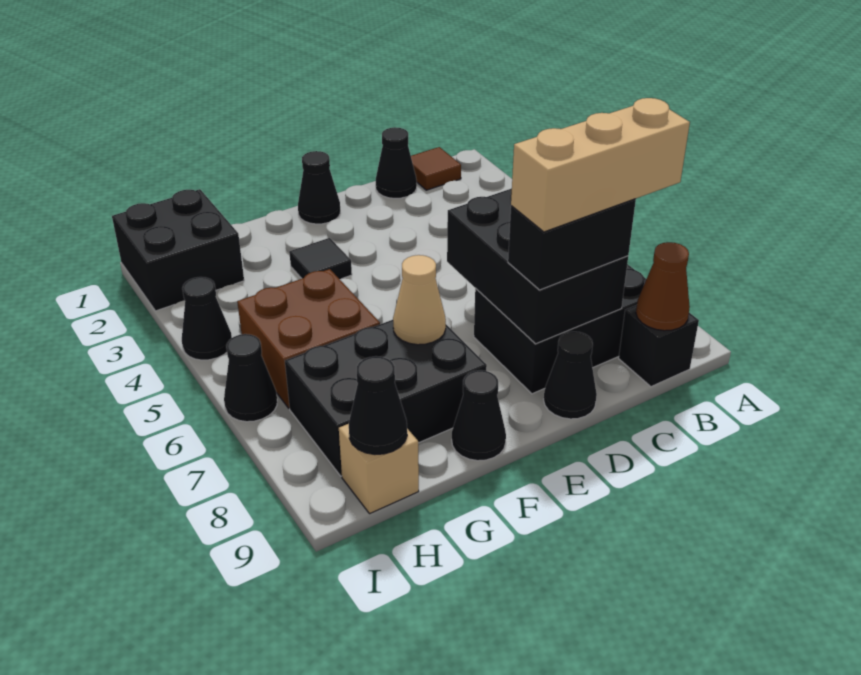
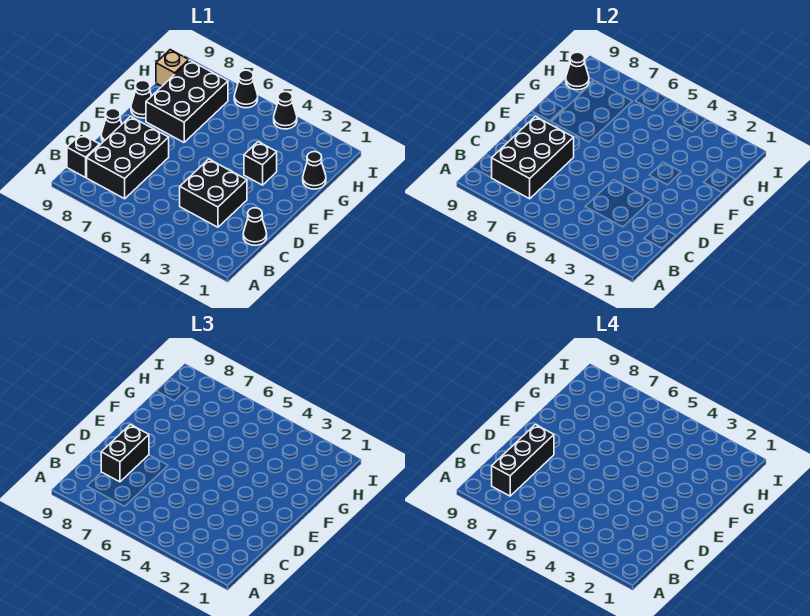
brown tile B1 level 1 -> none
tan brick B8:D8 level 4 -> black brick B8:D8 level 4
brown cone B9 level 2 -> none
black brick C6:D8 level 2 -> black brick B7:D8 level 2
black cone E1 level 1 -> black cone G1 level 1
black tile F3 level 1 -> black brick F3 level 1
tan cone F7 level 2 -> none
brown brick G5:H6 level 1 -> none
black brick H1:I2 level 1 -> black brick C3:D4 level 1

